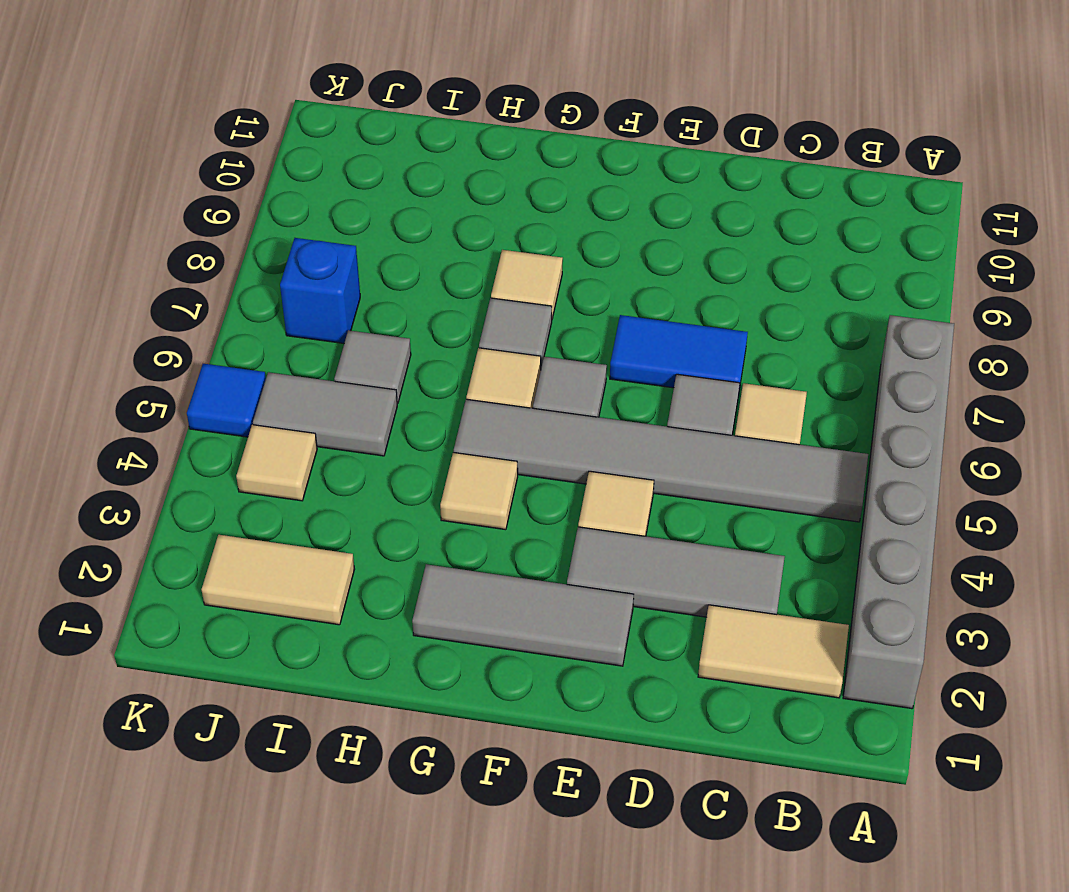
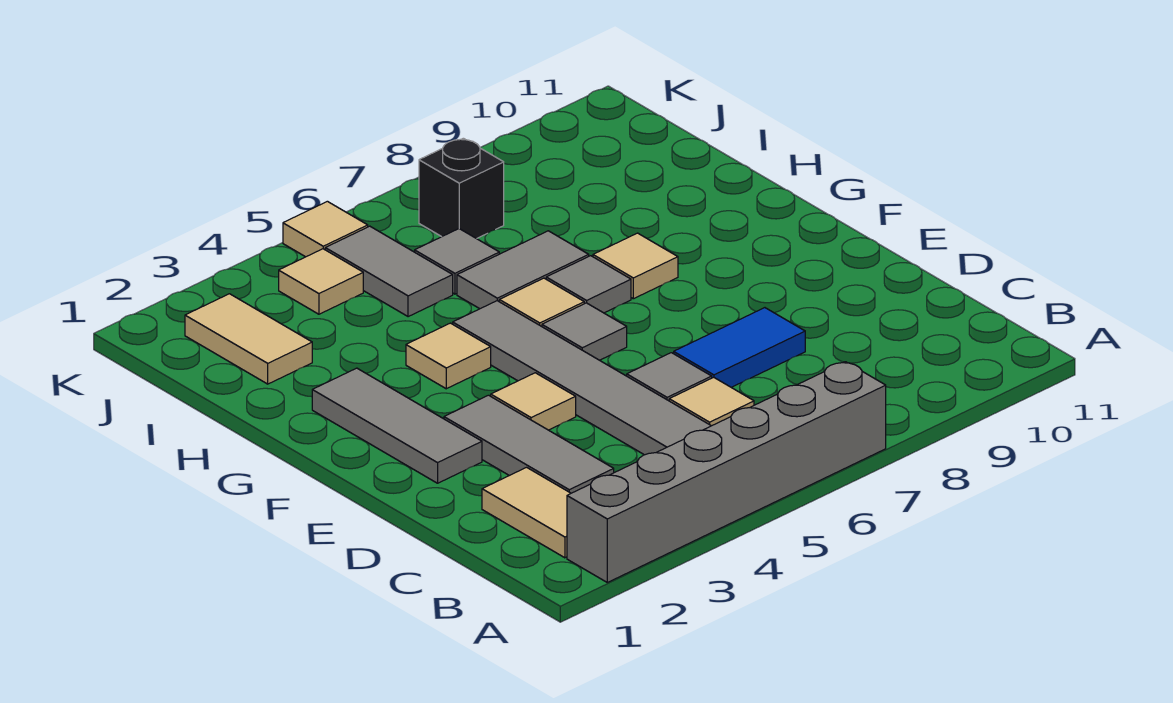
blue tile D7:E7 level 1 -> blue tile D7:D8 level 1
none -> grey tile H6:H7 level 1
blue brick J7 level 1 -> black brick J7 level 1
blue tile K5 level 1 -> tan tile K5 level 1

